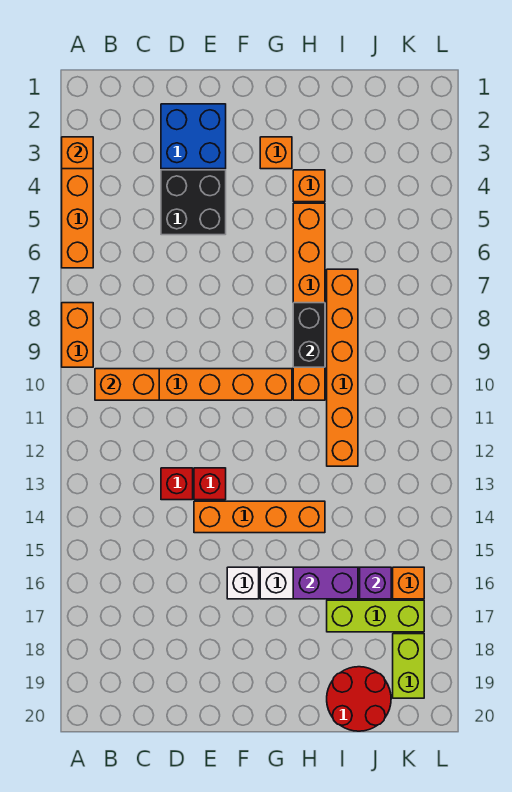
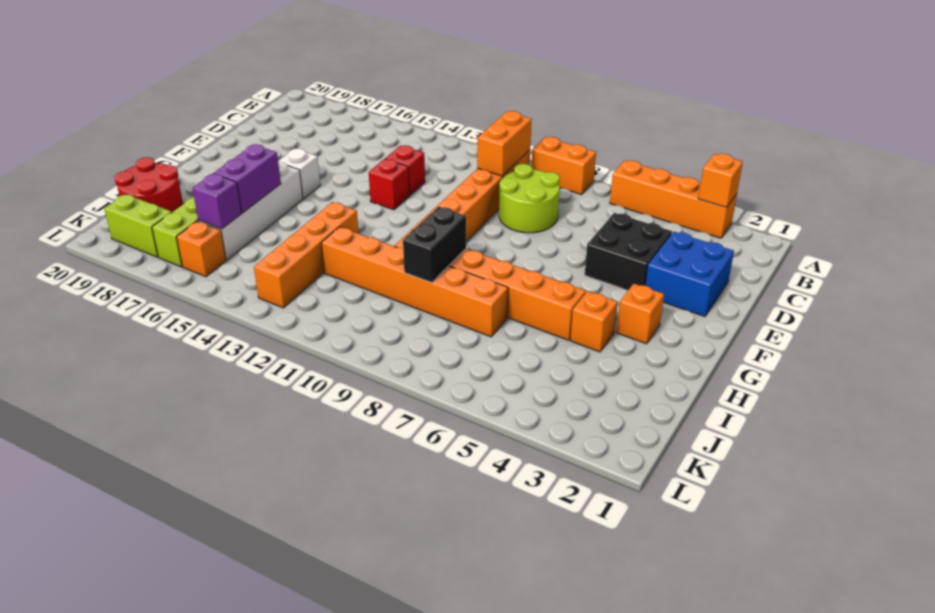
none -> lime round brick C8:D9 level 1
orange brick E14:H14 level 1 -> orange brick H13:K13 level 1
black brick H8:H9 level 2 -> black brick H9:I9 level 2

